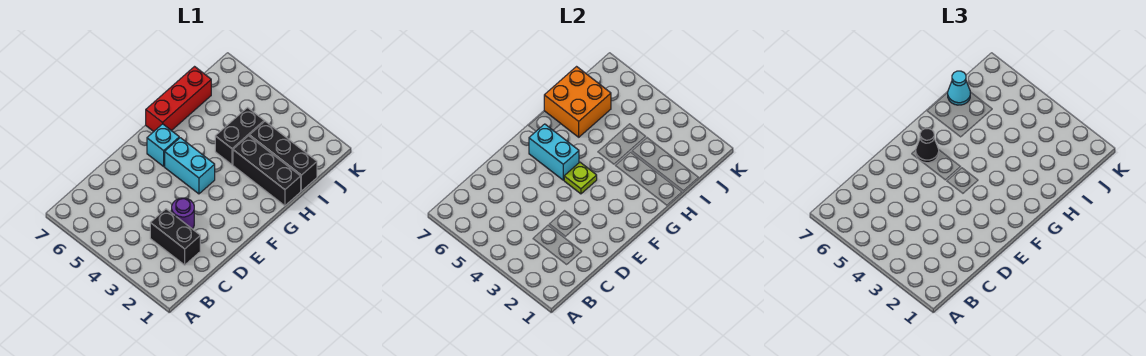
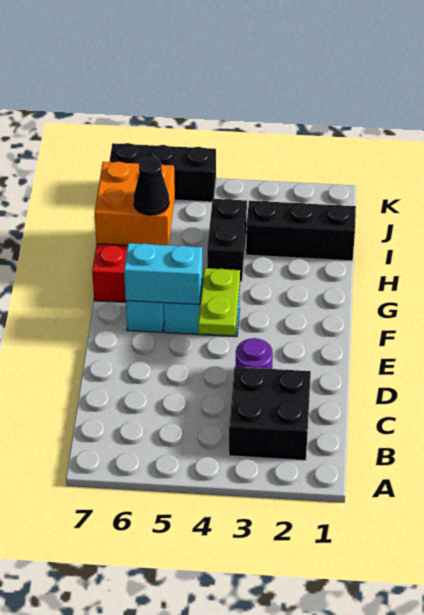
black brick C2:C3 level 1 -> black brick B2:C3 level 1
lime plate F4 level 2 -> lime plate E4:F4 level 2
black cone F6 level 3 -> black cone H6 level 3
black brick H1:H3 level 1 -> black brick K5:K7 level 1
cyan cone I7 level 3 -> none

